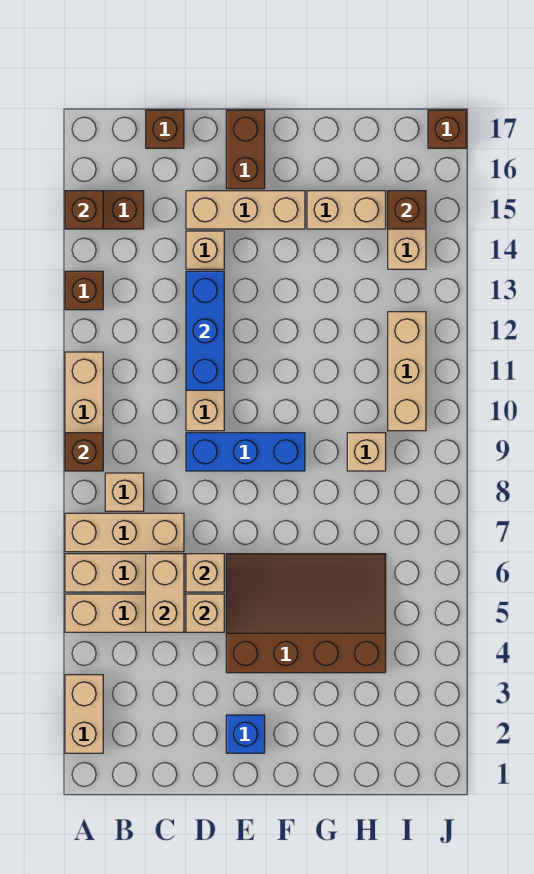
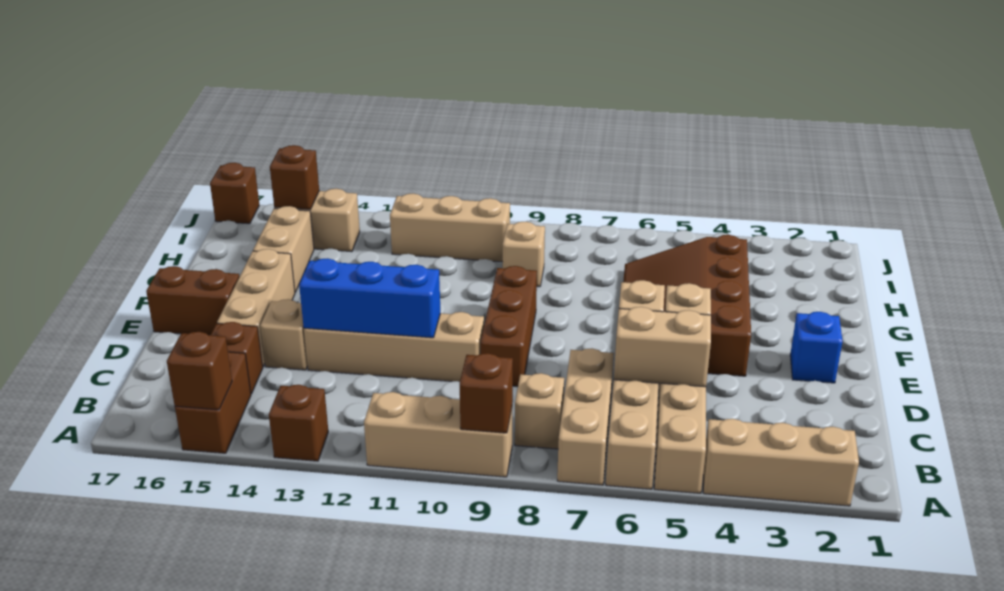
tan brick A2:A3 level 1 -> tan brick A2:A4 level 1
brown brick C17 level 1 -> brown brick C15 level 1
blue brick D9:F9 level 1 -> brown brick D9:F9 level 1

